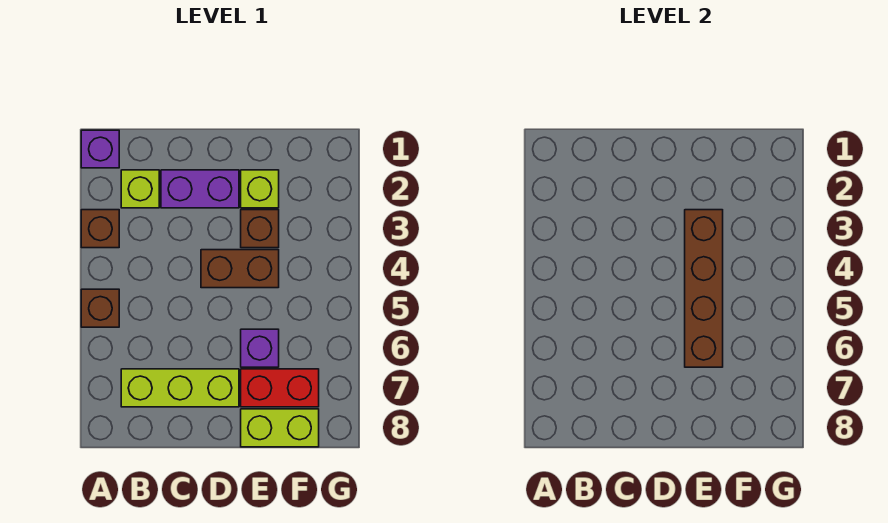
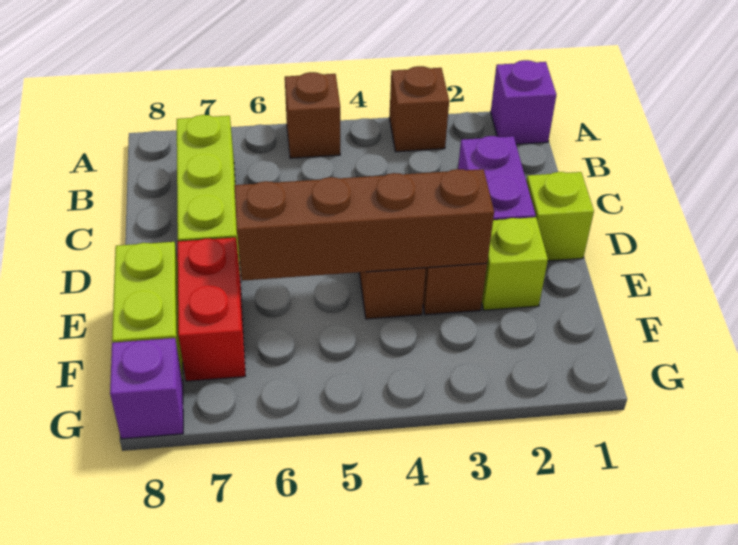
lime brick B2 level 1 -> lime brick D1 level 1
purple brick E6 level 1 -> purple brick G8 level 1

